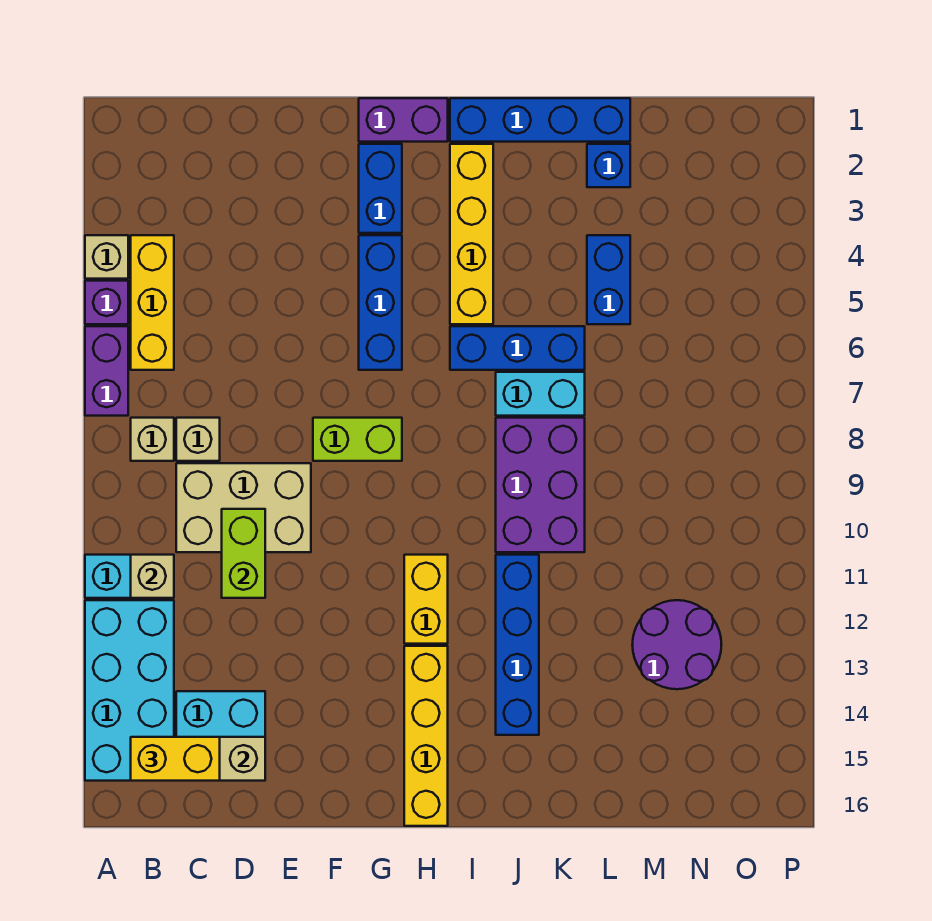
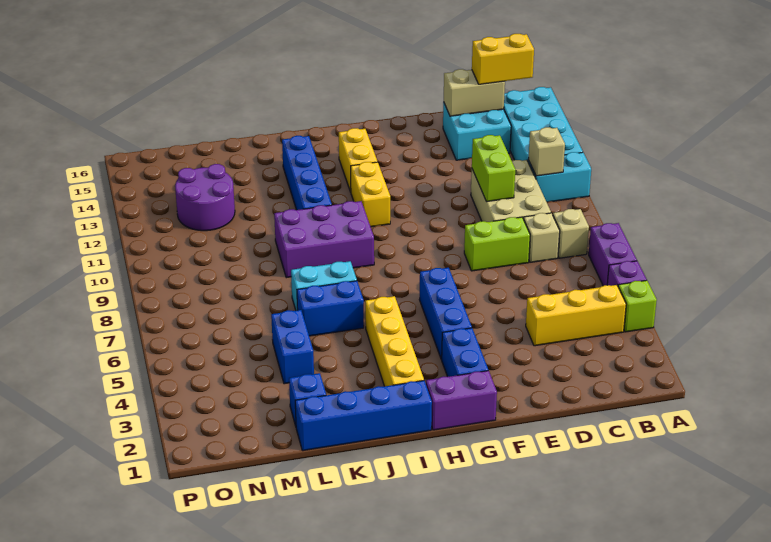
tan brick A4 level 1 -> lime brick A4 level 1
yellow brick B4:B6 level 1 -> yellow brick B4:D4 level 1
tan brick C9:E10 level 1 -> tan brick C9:D11 level 1
lime brick F8:G8 level 1 -> lime brick D8:E8 level 1
yellow brick H13:H16 level 1 -> yellow brick H13:H14 level 1
blue brick I6:K6 level 1 -> blue brick J6:K6 level 1
purple brick J8:K10 level 1 -> purple brick I9:K10 level 1

